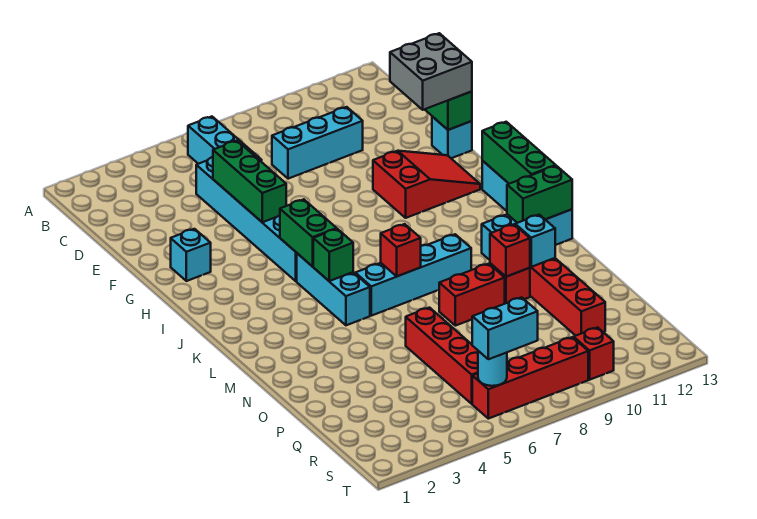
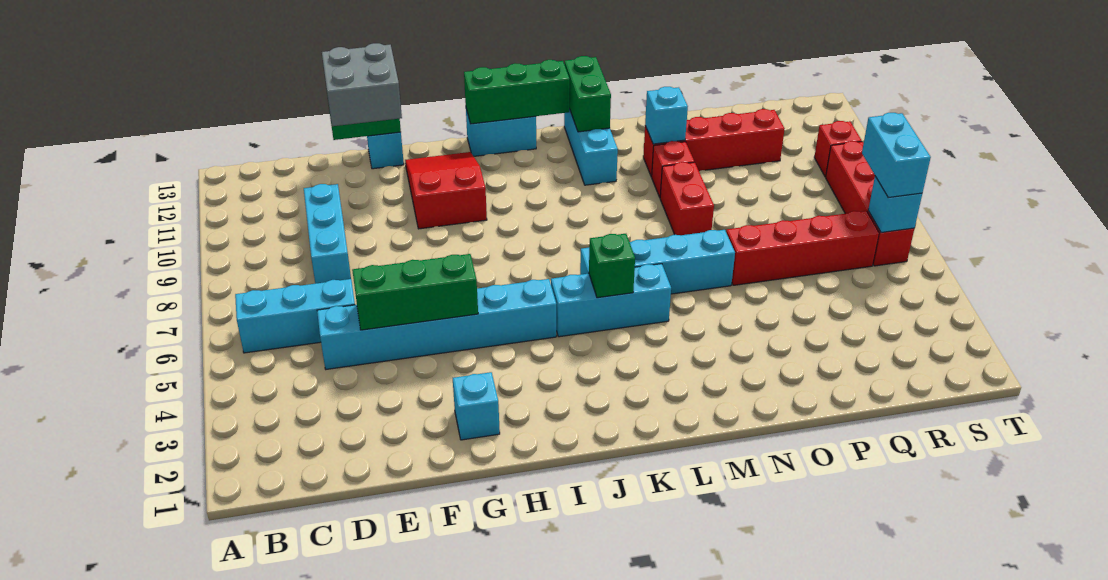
green brick I5:J5 level 2 -> none
cyan brick L6:L9 level 1 -> cyan brick K6:N6 level 1
red brick L7 level 2 -> none
red brick N10 level 2 -> none
cyan round brick S6 level 2 -> cyan brick S6 level 2

